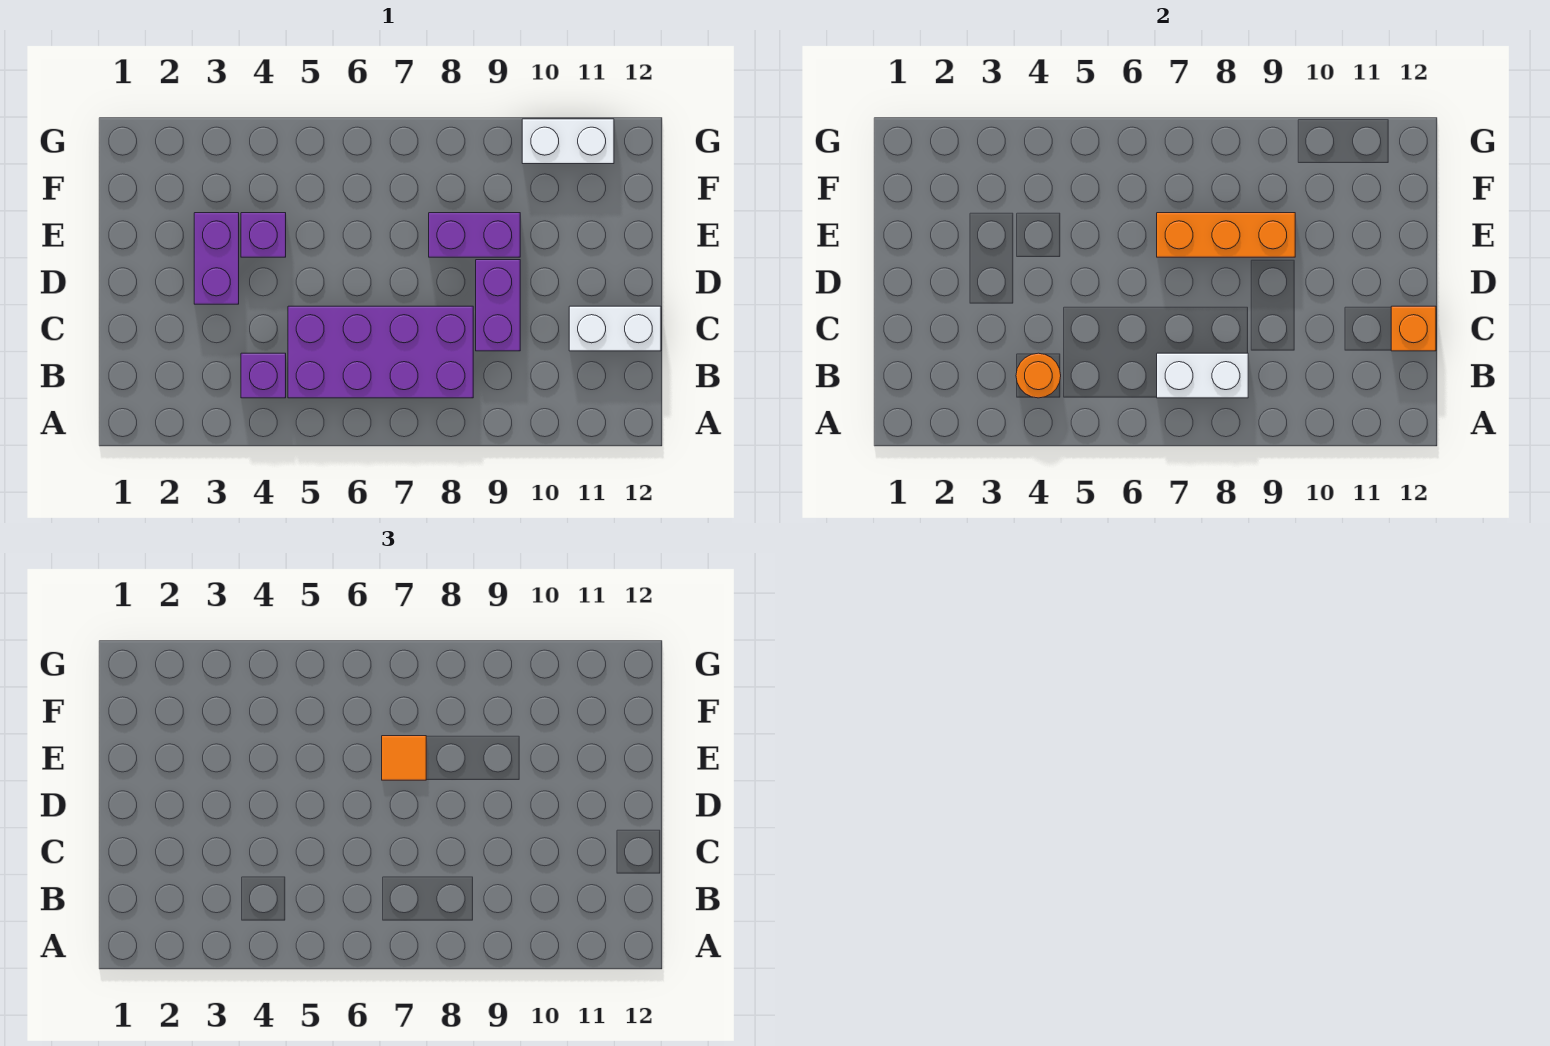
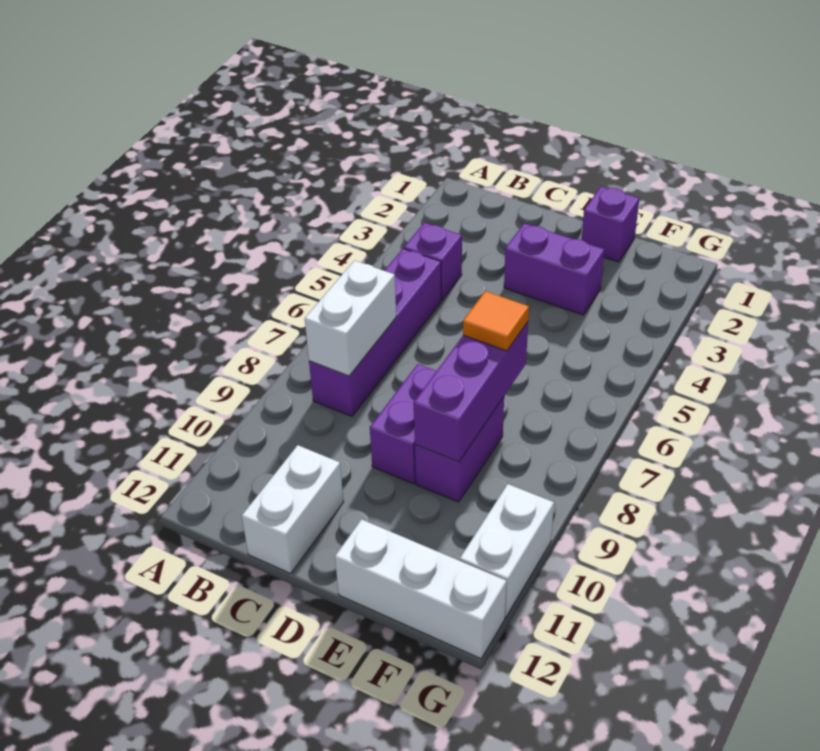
orange round brick B4 level 2 -> none
purple brick B5:C8 level 1 -> purple brick B5:B8 level 1
purple brick C9:D9 level 1 -> purple brick D8:D9 level 1
orange brick C12 level 2 -> none
purple brick E4 level 1 -> purple brick E1 level 1
orange brick E7:E9 level 2 -> purple brick E7:E9 level 2
none -> white brick E12:G12 level 1

